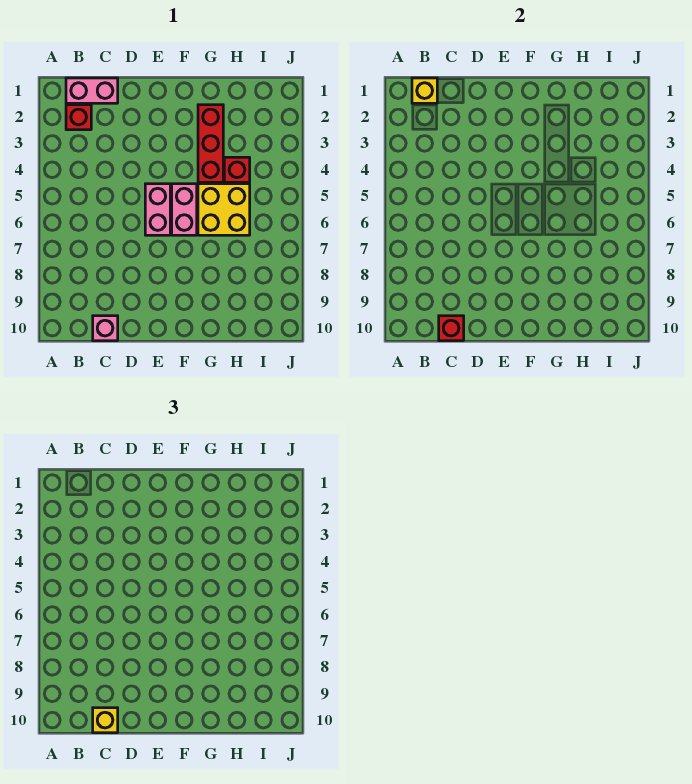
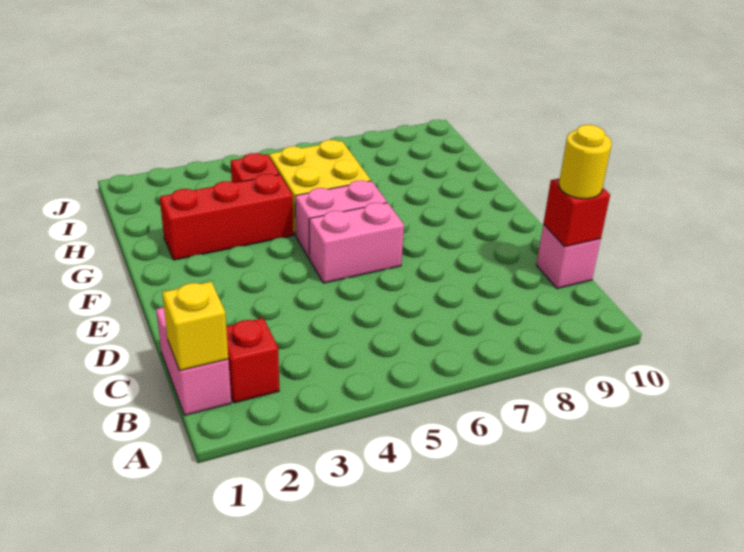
yellow brick C10 level 3 -> yellow round brick C10 level 3

